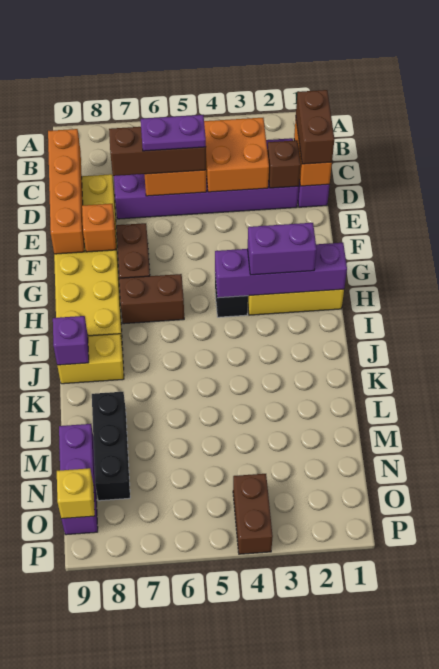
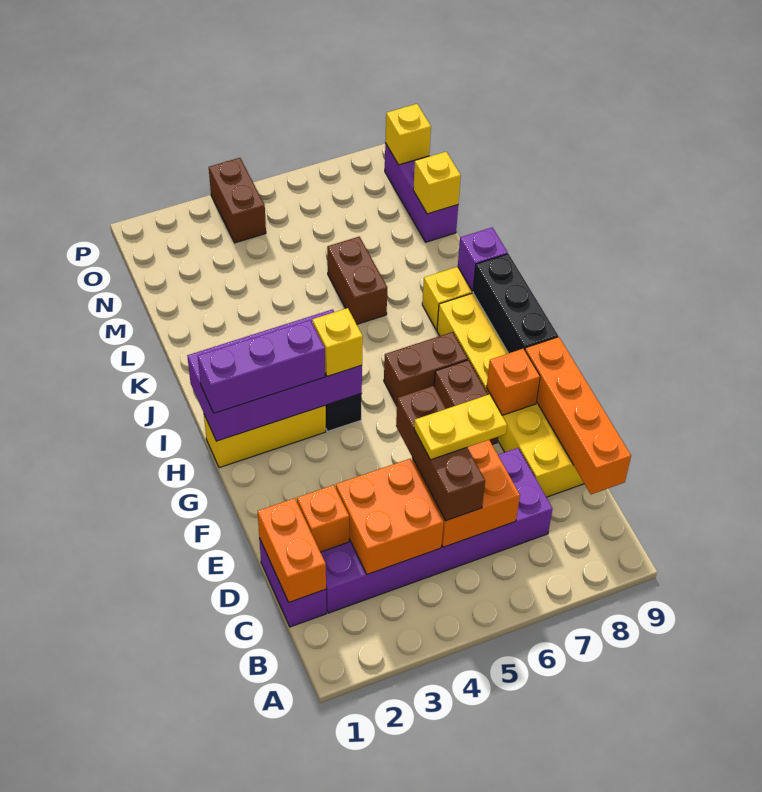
brown brick C1:D1 level 3 -> brown brick K6:L6 level 1
brown brick D2 level 2 -> orange brick D2 level 2
brown brick D5:D7 level 3 -> brown brick C5:E5 level 3
purple plate D5:D6 level 4 -> yellow plate D5:D6 level 4
purple brick H1:H4 level 2 -> purple brick H1:I4 level 2
purple brick H2:H3 level 3 -> purple brick H1:H3 level 3
none -> yellow brick H4 level 3
black brick L8:N8 level 1 -> black brick G9:I9 level 2
none -> yellow brick M9 level 2

